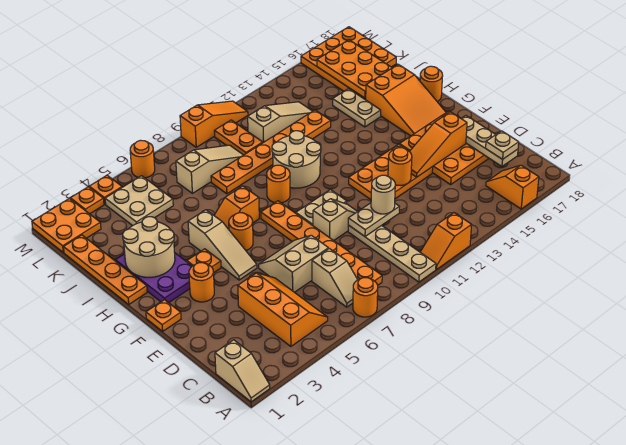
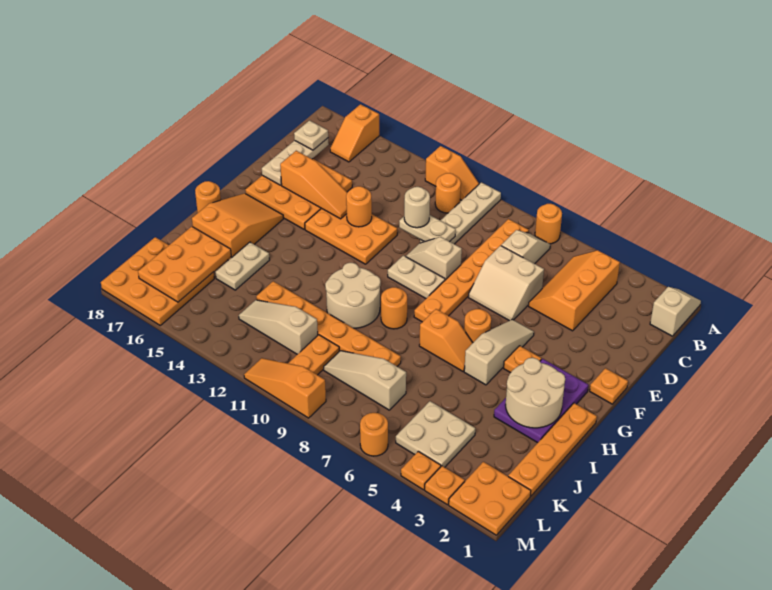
orange round brick F3 level 1 -> orange round brick B11 level 1

